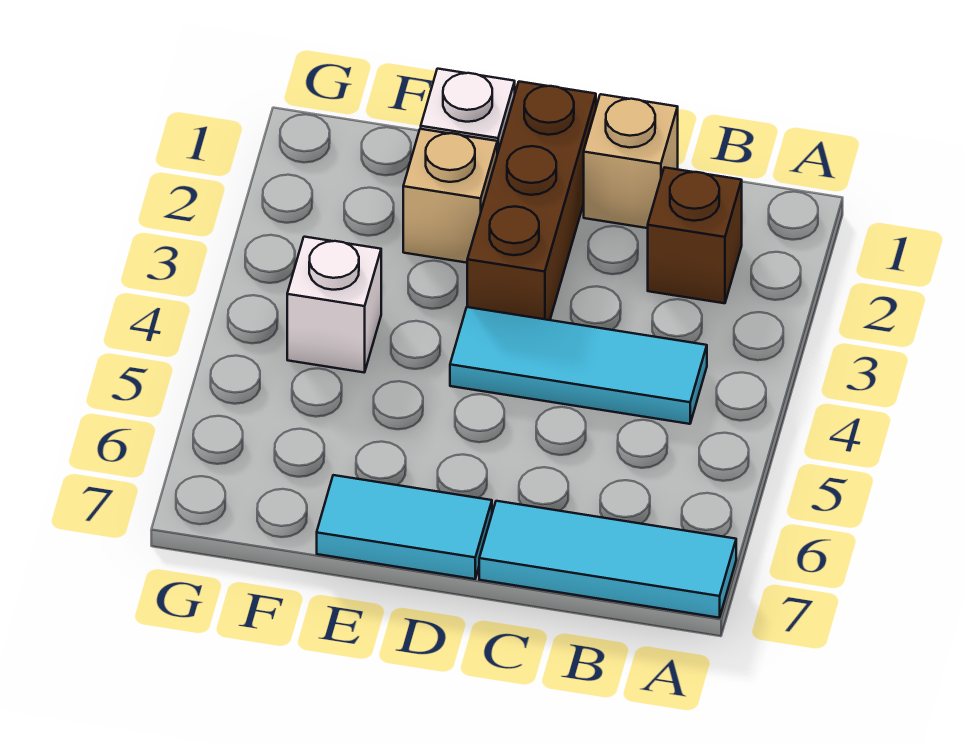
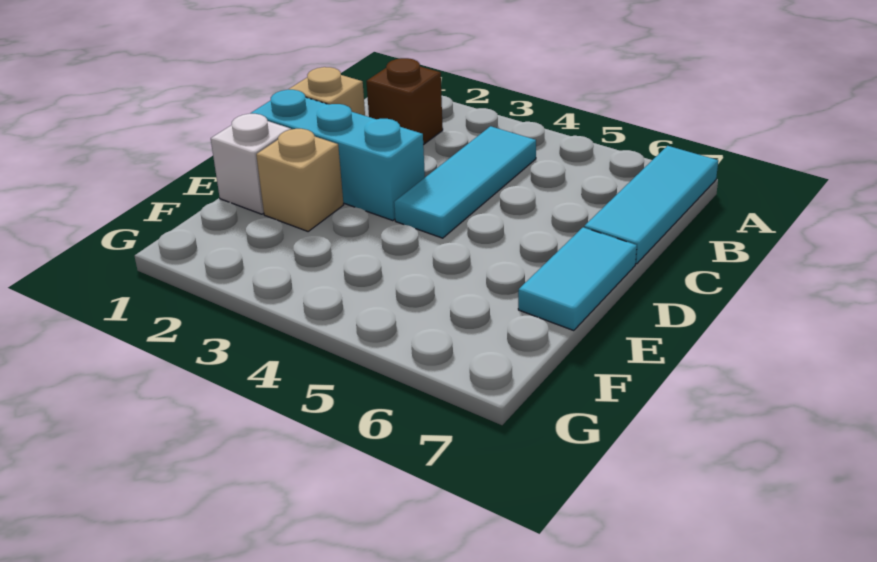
brown brick D1:D3 level 1 -> cyan brick D1:D3 level 1
white brick F4 level 1 -> none

